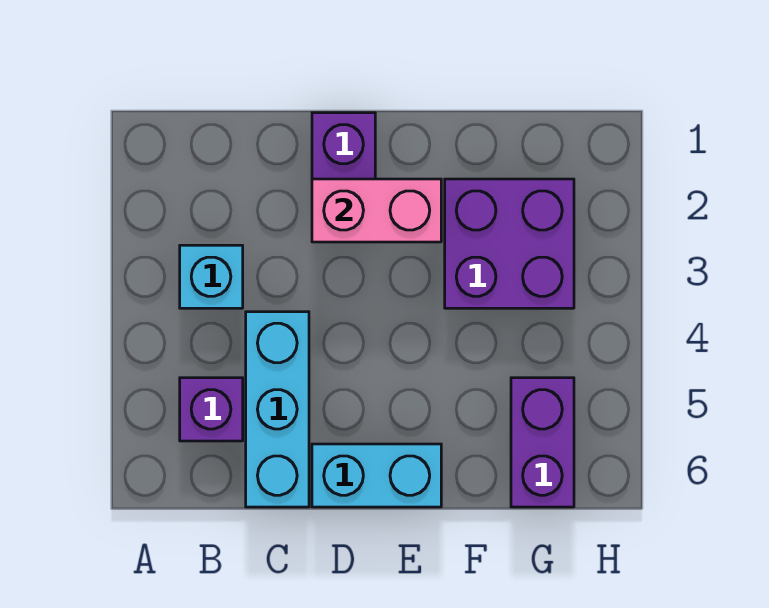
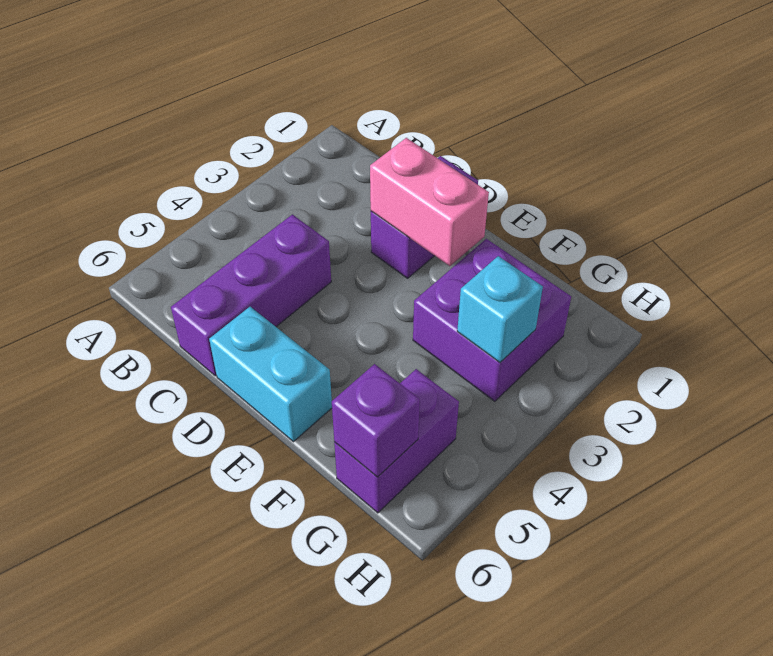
cyan brick B3 level 1 -> cyan brick G3 level 2
purple brick B5 level 1 -> purple brick G6 level 2
cyan brick C4:C6 level 1 -> purple brick C4:C6 level 1

